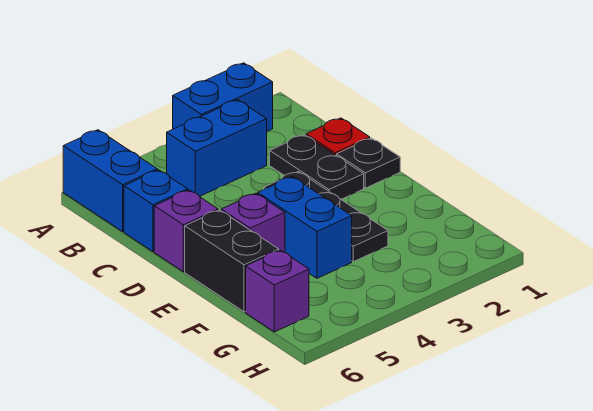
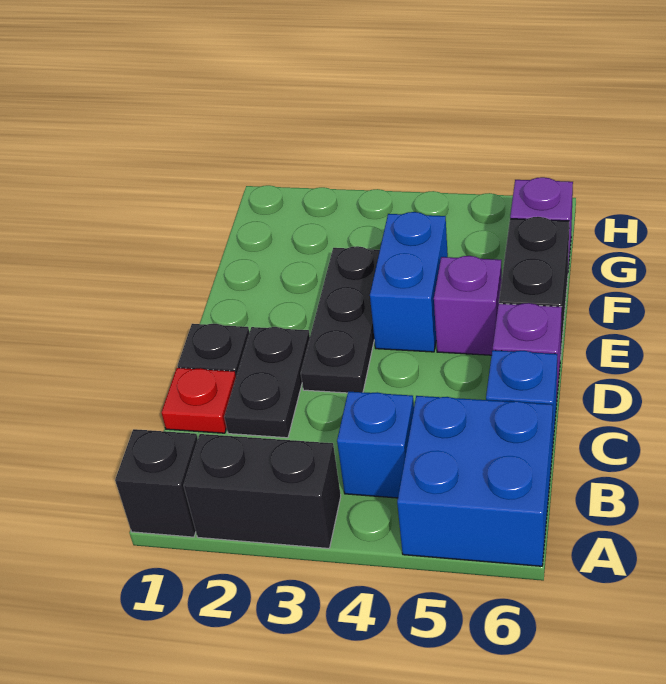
none -> black brick A1 level 1
blue brick A2:A3 level 1 -> black brick A2:A3 level 1
blue brick A6:B6 level 1 -> blue brick A5:B6 level 1
blue brick B3:B4 level 1 -> blue brick B4 level 1

